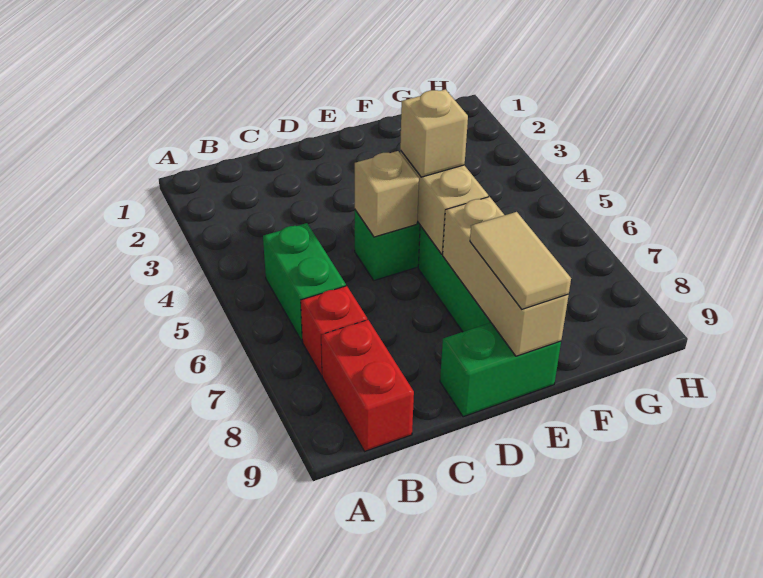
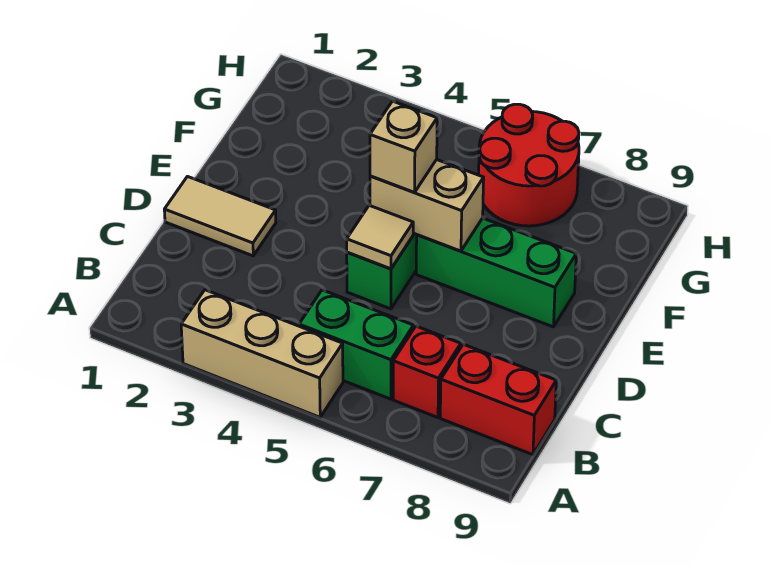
tan brick D5 level 2 -> tan tile D5 level 2
green brick D9:E9 level 1 -> none
tan brick E7:E9 level 2 -> tan brick A3:A5 level 1
tan tile E8:E9 level 3 -> tan tile D1:D2 level 1
none -> red round brick G6:H7 level 1

